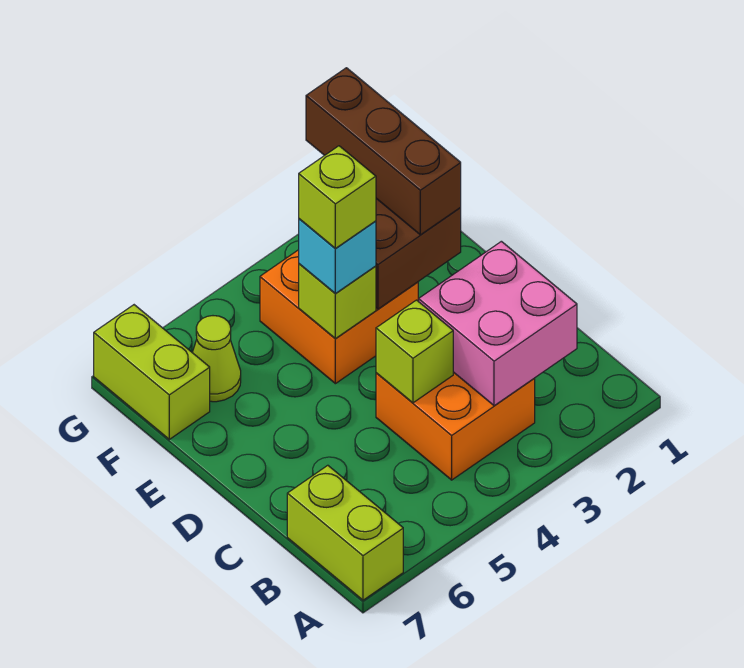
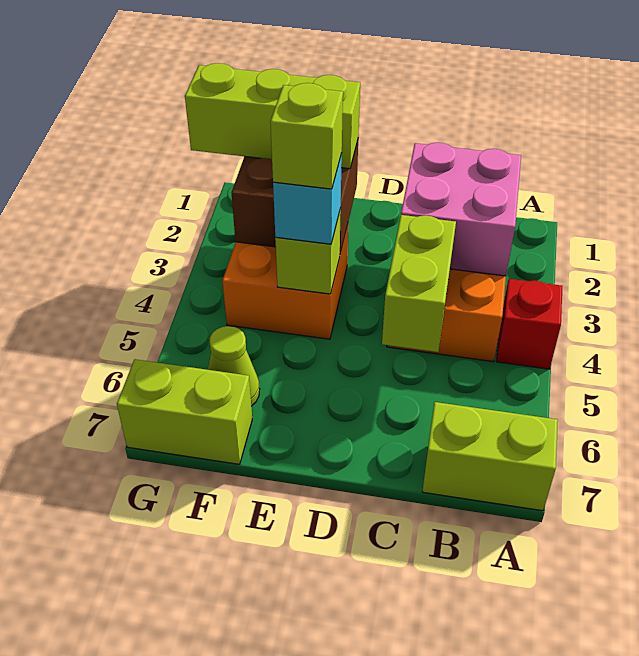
none -> red brick A4 level 1
lime brick C4 level 2 -> lime brick C4:C5 level 2
brown brick E2:G2 level 3 -> lime brick E2:G2 level 3

